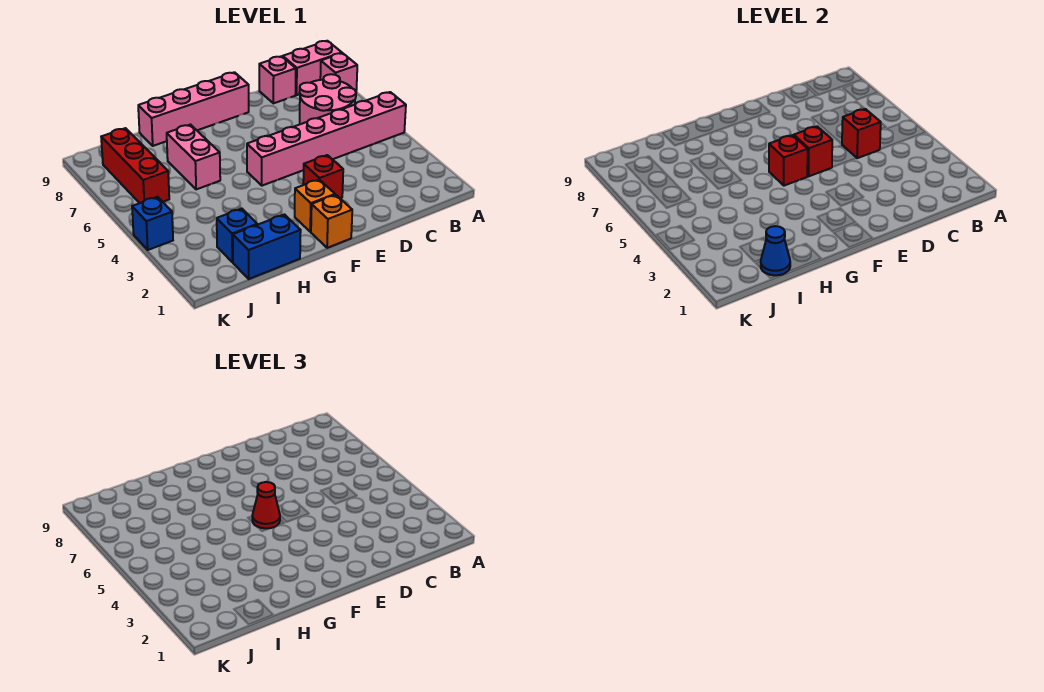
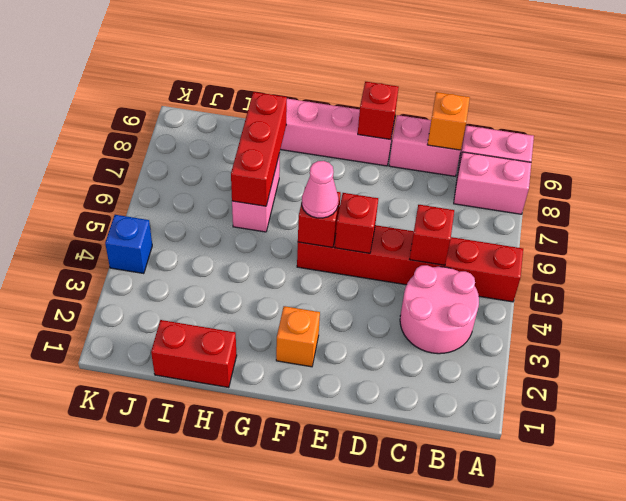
pink brick A5:F5 level 1 -> red brick A5:F5 level 1
pink brick A8 level 1 -> pink brick A8:B8 level 1
pink round brick B6:C7 level 1 -> pink round brick B3:C4 level 1
pink brick C9 level 1 -> pink brick C9:D9 level 1
red brick E3 level 1 -> red brick E9 level 2
orange brick F1 level 1 -> orange brick C9 level 2
red cone F5 level 3 -> pink cone F5 level 3
blue brick H1:I1 level 1 -> red brick H1:I1 level 1
blue cone I1 level 2 -> none
blue brick I2 level 1 -> none
red brick J6:J8 level 1 -> red brick H6:H8 level 2

